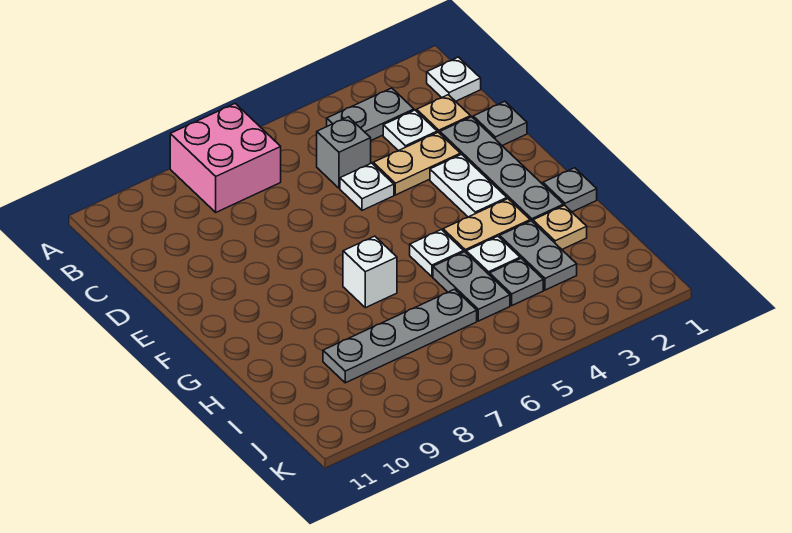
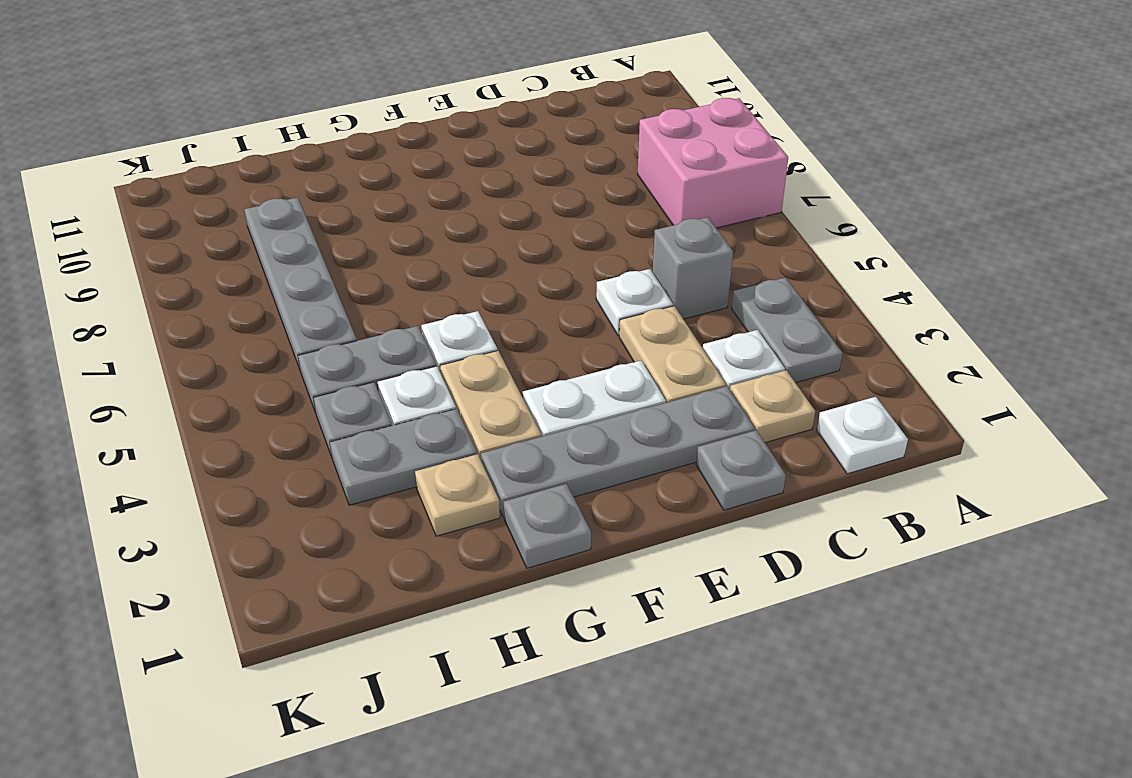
white brick G7 level 1 -> none

